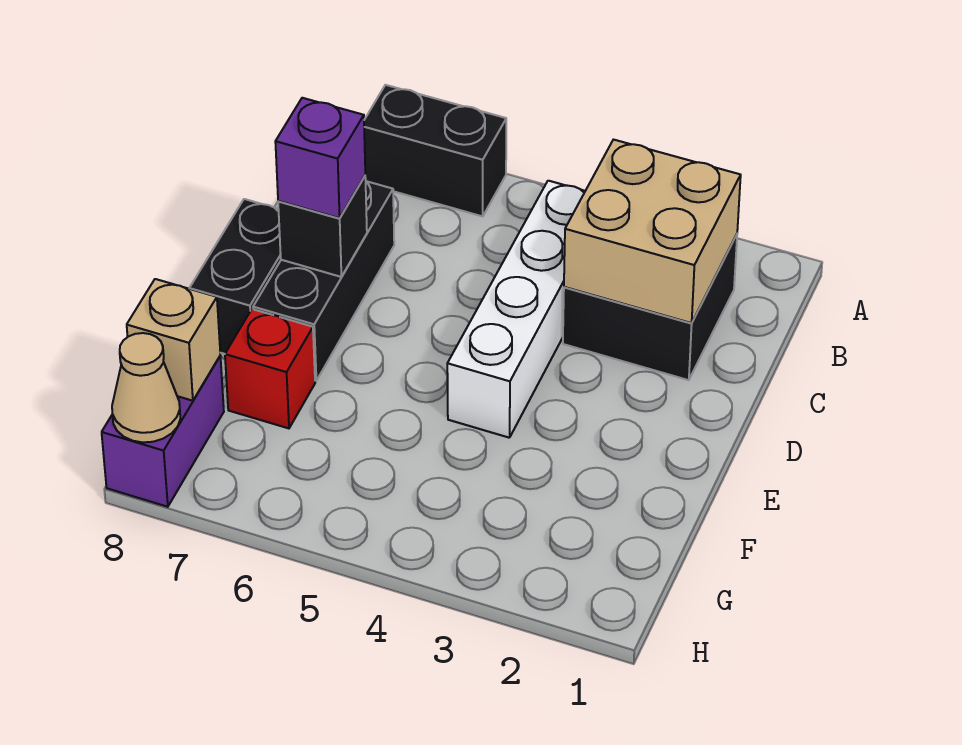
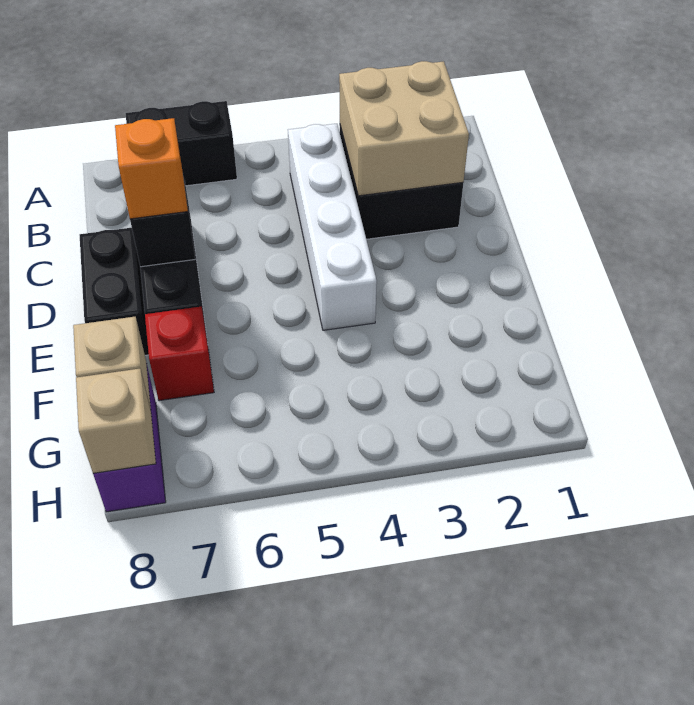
purple brick D7 level 3 -> orange brick D7 level 3
tan cone H8 level 2 -> tan brick H8 level 2

